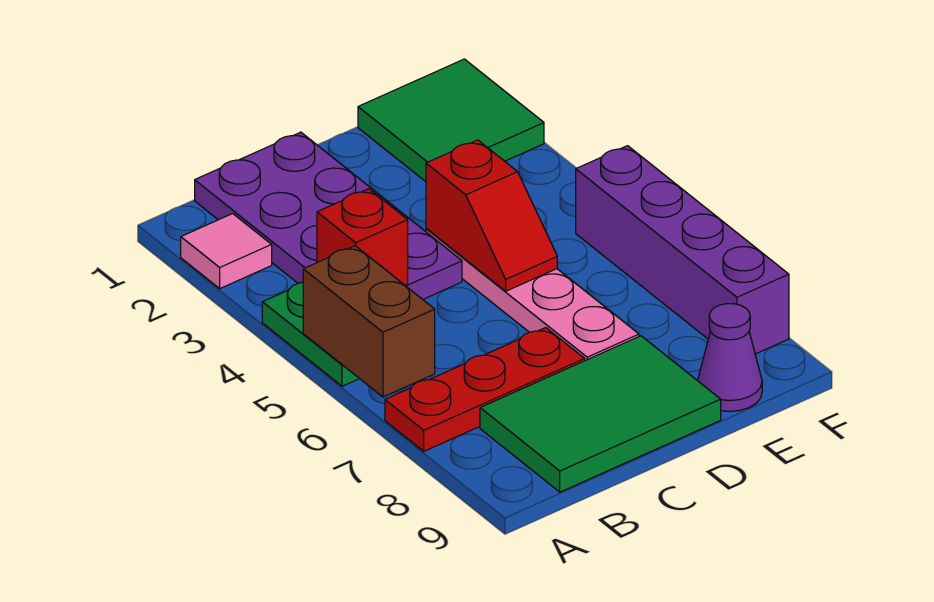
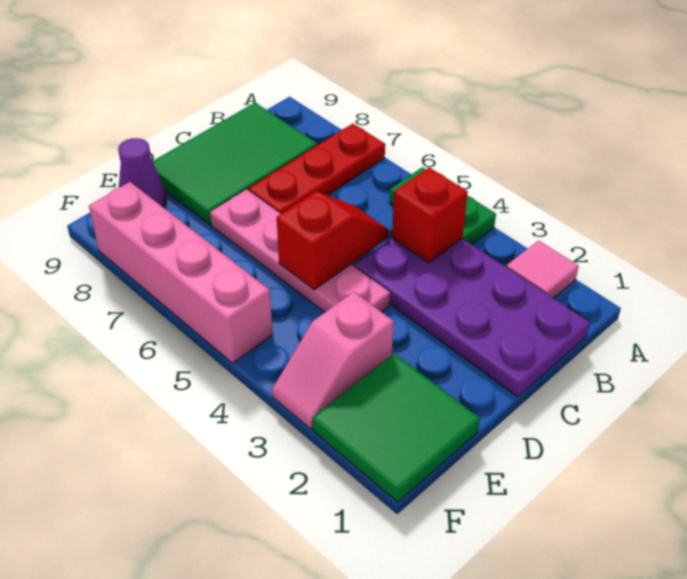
brown brick A5:A6 level 2 -> none
red slope D4:D5 level 2 top 4 -> red slope C5:D5 level 2 top D
none -> pink slope E3:F3 level 1 top E
purple brick F5:F8 level 1 -> pink brick F5:F8 level 1

